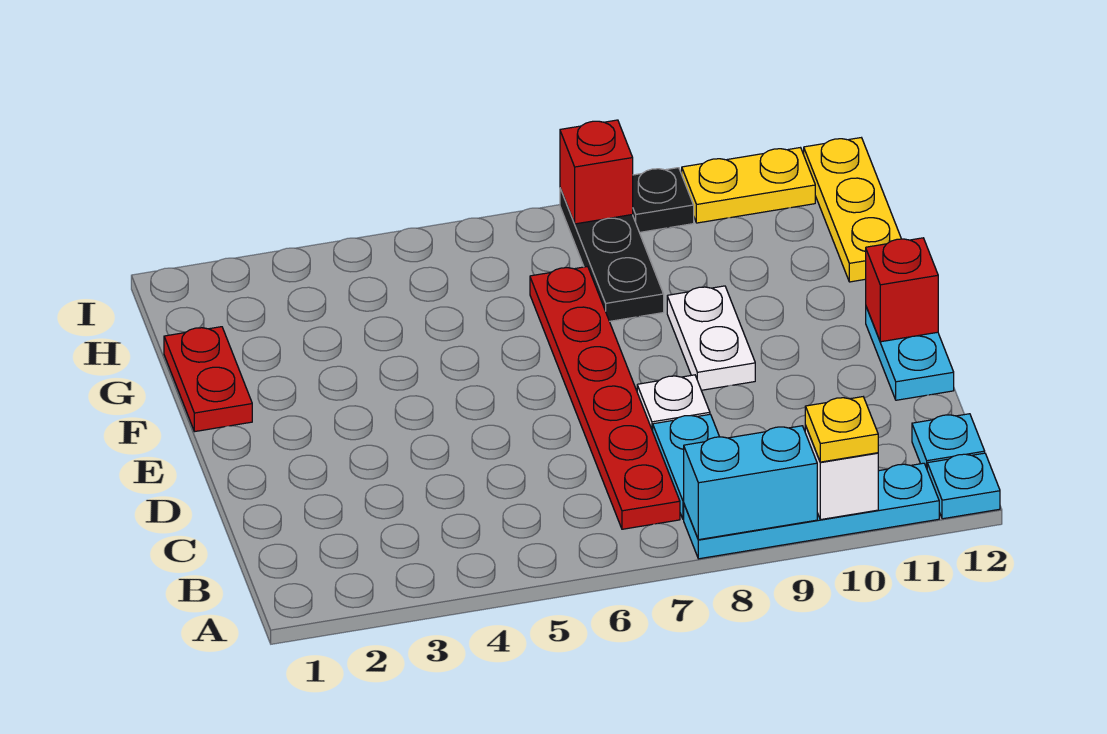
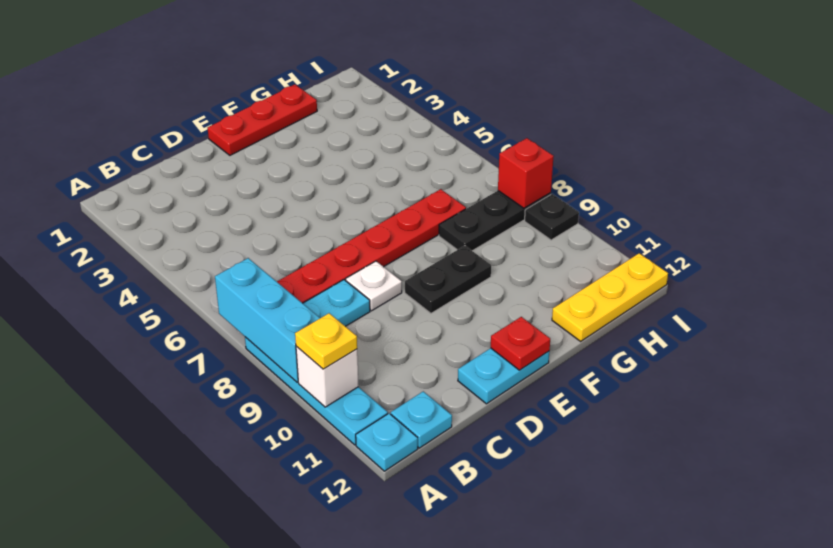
cyan brick A8:A9 level 2 -> cyan brick A7:A9 level 2
white plate E9:F9 level 1 -> black plate E9:F9 level 1
red brick E12 level 2 -> red plate E12 level 2
red plate F1:G1 level 1 -> red plate E1:G1 level 1
yellow plate I10:I11 level 1 -> none

